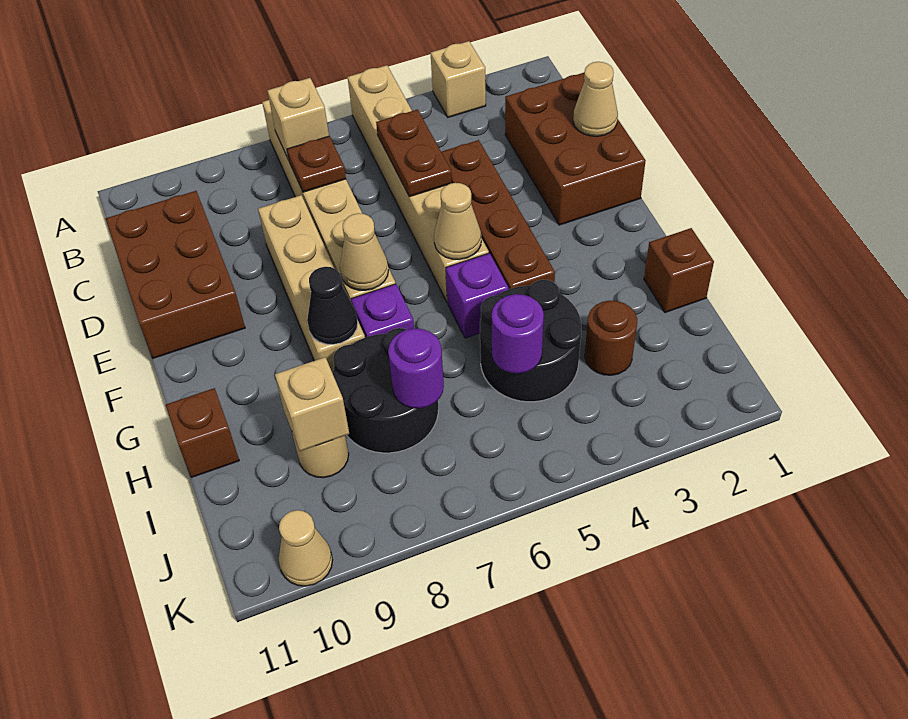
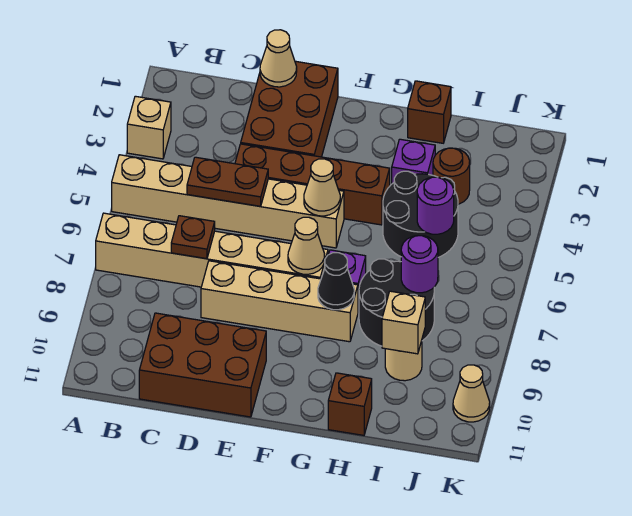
tan brick B7 level 2 -> none
brown brick C1:E2 level 1 -> brown brick D1:E3 level 1
purple brick G5 level 1 -> purple brick H3 level 1

